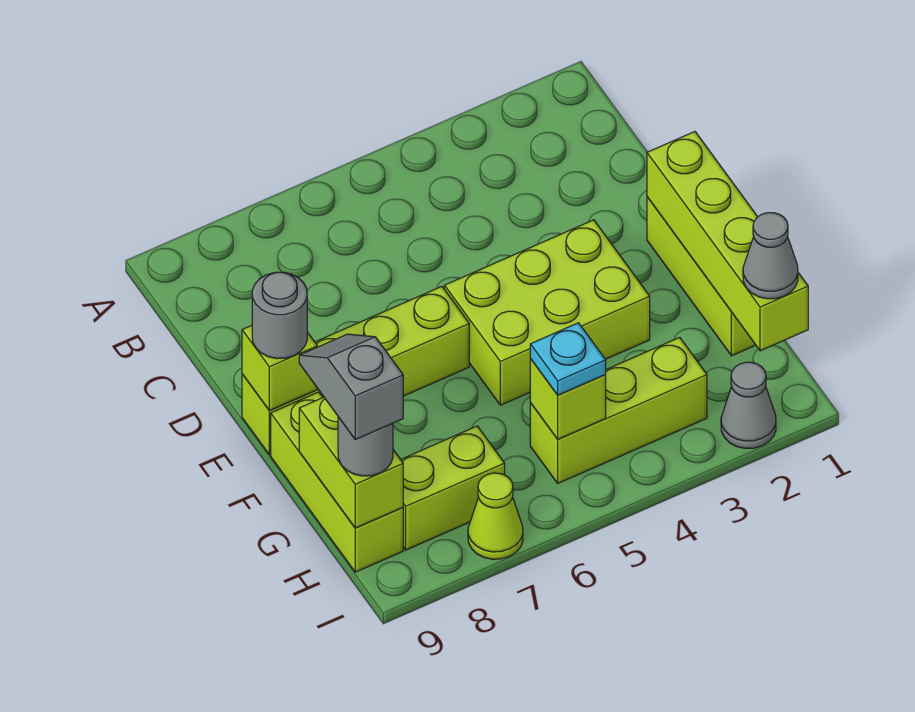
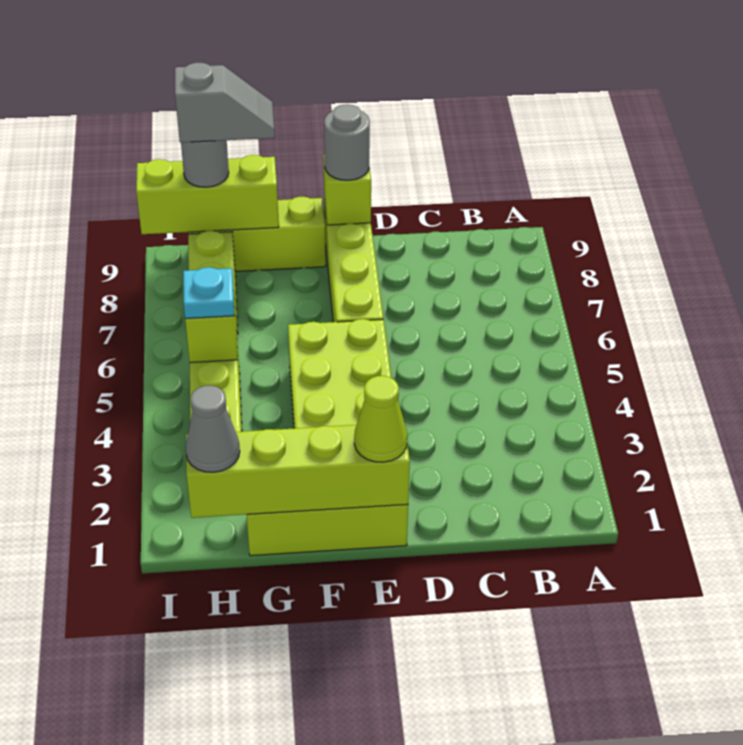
lime brick G9:H9 level 2 -> lime brick G9:I9 level 2
grey cone I2 level 1 -> none
lime cone I7 level 1 -> lime cone E1 level 3

